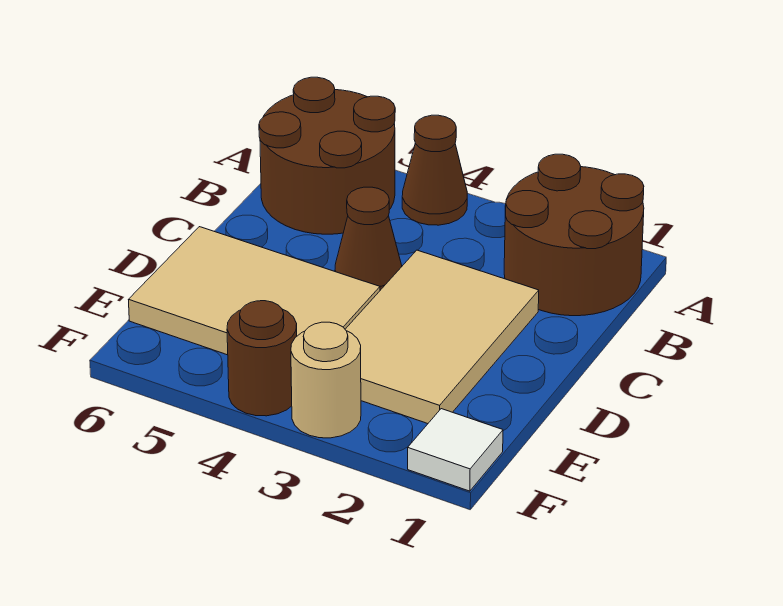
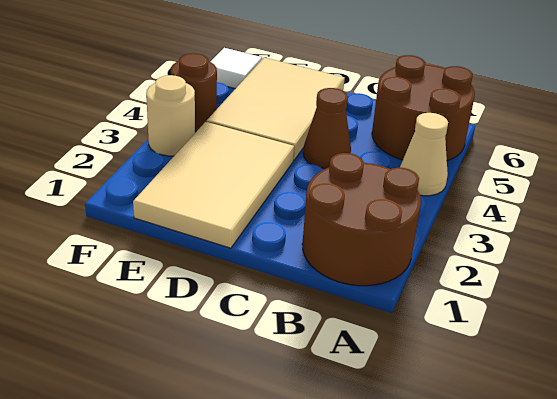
brown cone A4 level 1 -> tan cone A4 level 1
tan tile C2:E3 level 1 -> tan tile D1:E3 level 1
white tile F1 level 1 -> white tile F6 level 1

